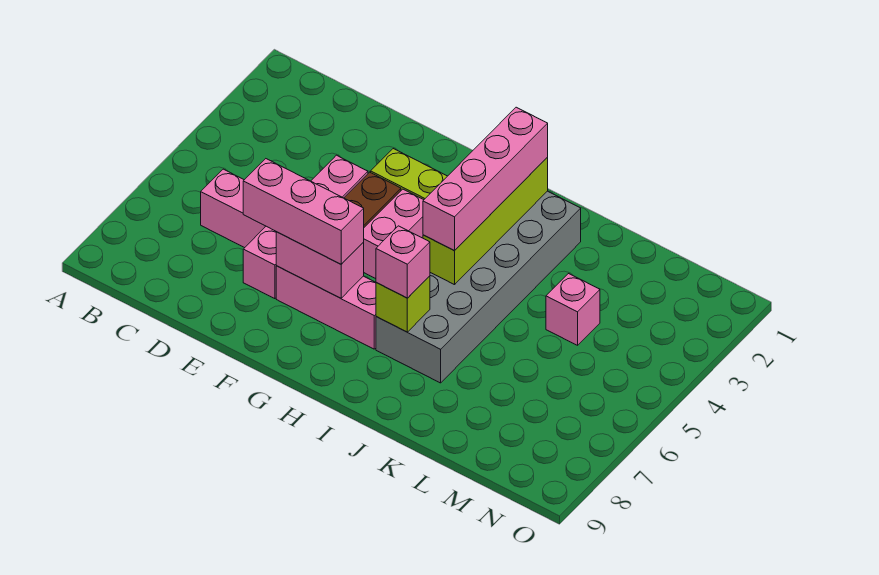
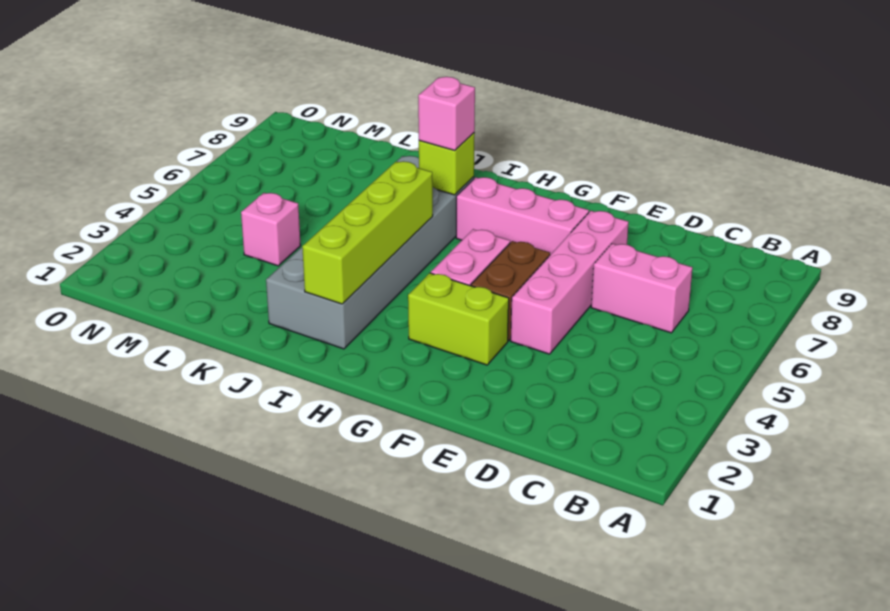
pink brick E7:G7 level 3 -> none
pink brick F7:G7 level 2 -> none
pink brick I2:I5 level 3 -> none

